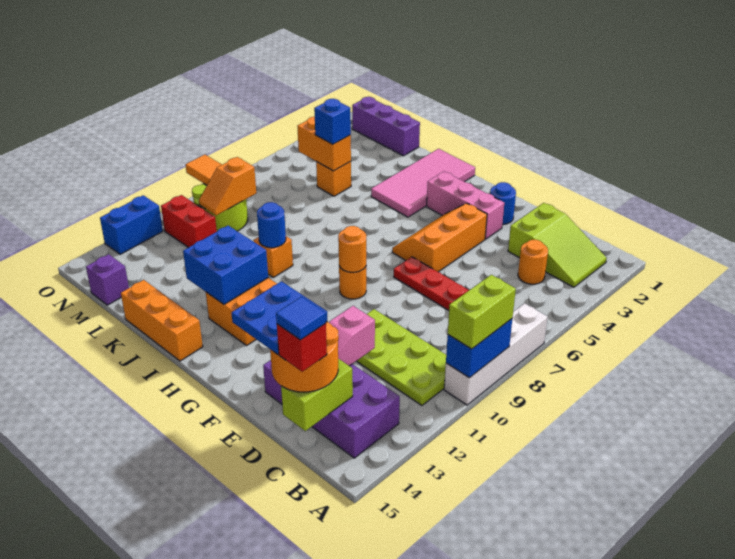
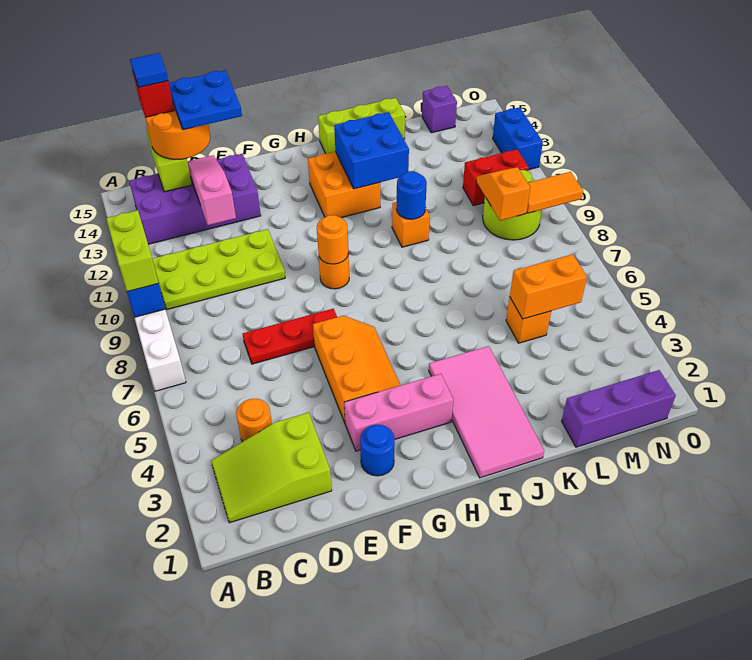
orange brick I15:K15 level 1 -> lime brick I15:K15 level 1
blue brick L5 level 3 -> none

